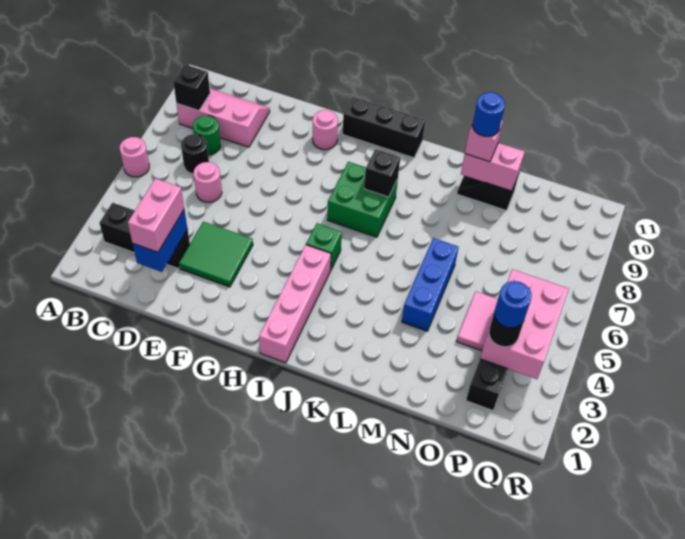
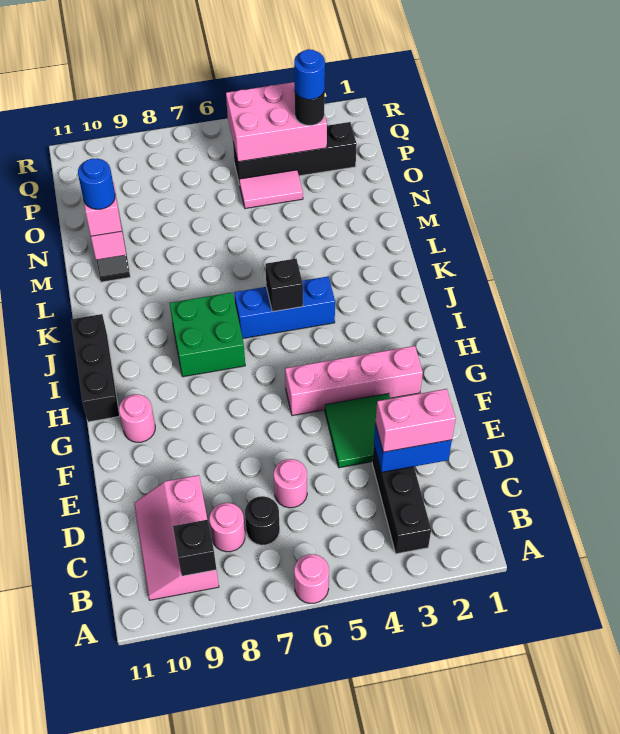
green round brick C8 level 1 -> pink round brick C8 level 1
pink brick I1:I4 level 1 -> pink brick G2:G5 level 1
green brick I5 level 1 -> none
black brick J8 level 2 -> black brick J5 level 2
blue brick M4:M6 level 1 -> blue brick J4:J6 level 1

